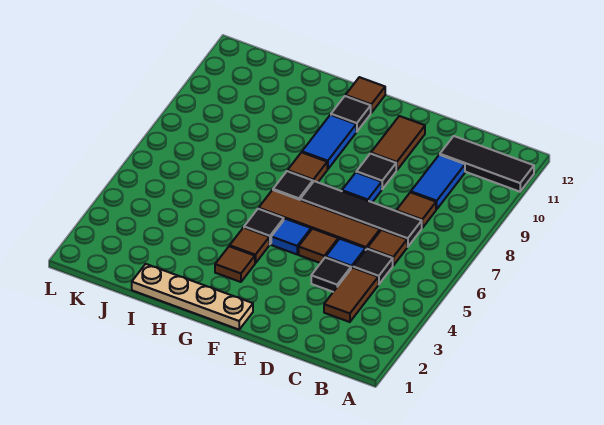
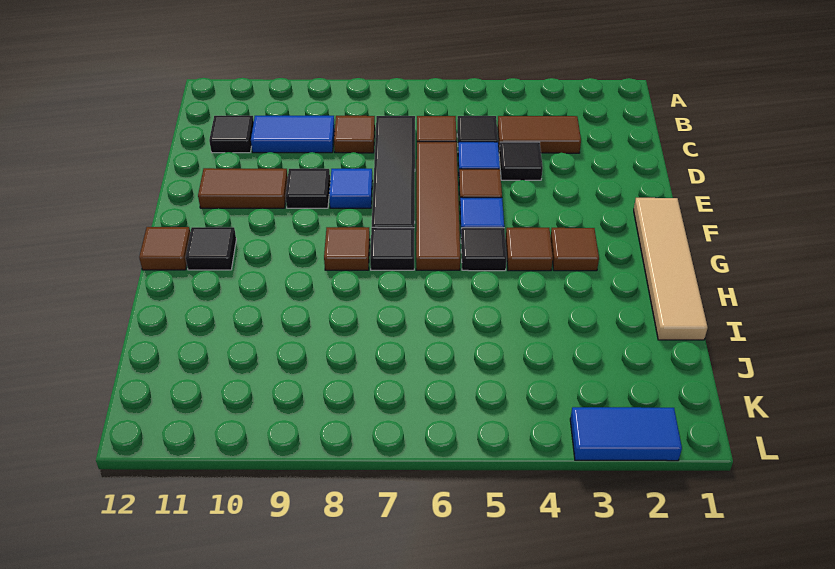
black tile A11:C11 level 1 -> black tile C11 level 1
tan plate F1:I1 level 1 -> tan tile F1:I1 level 1
blue tile G9:G10 level 1 -> blue tile L2:L3 level 1

